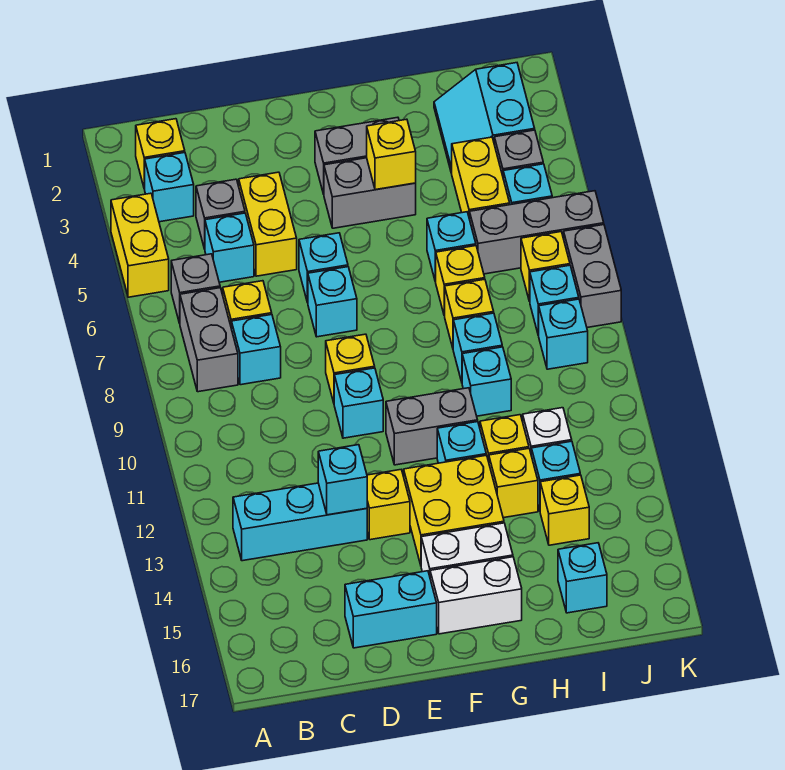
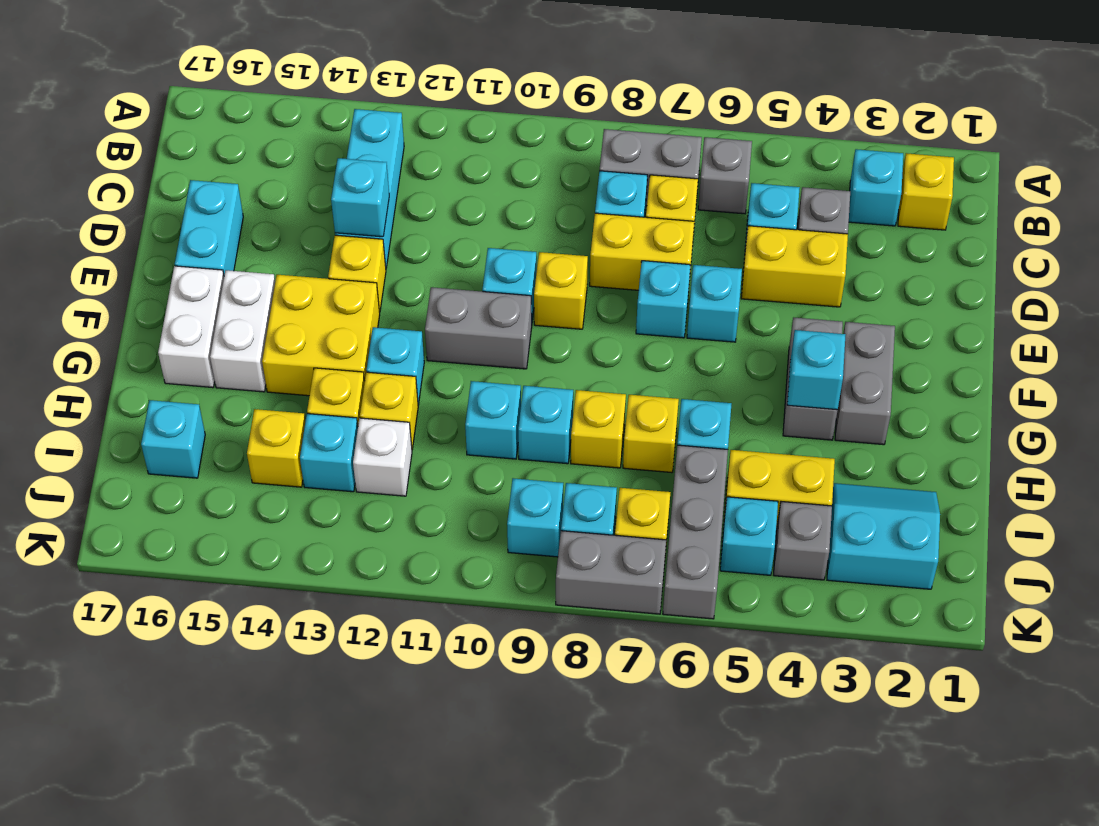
yellow brick A4:A5 level 1 -> yellow brick D7:D8 level 1
grey brick F11:G11 level 1 -> grey brick F10:F11 level 1
yellow brick G4 level 2 -> cyan brick G4 level 2

